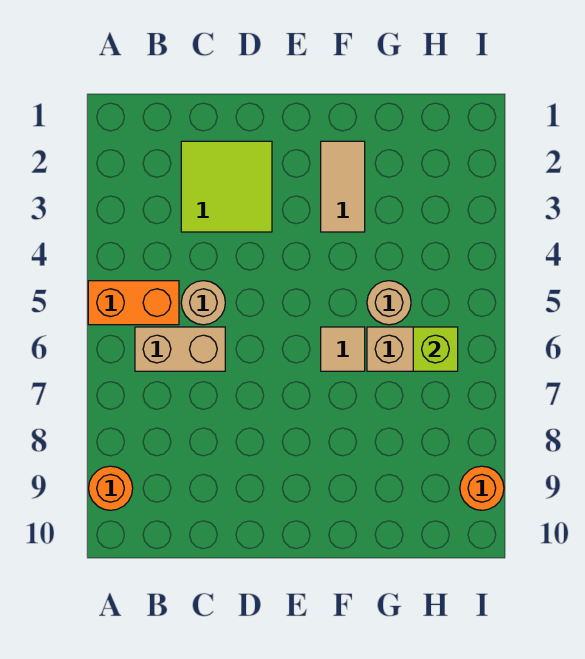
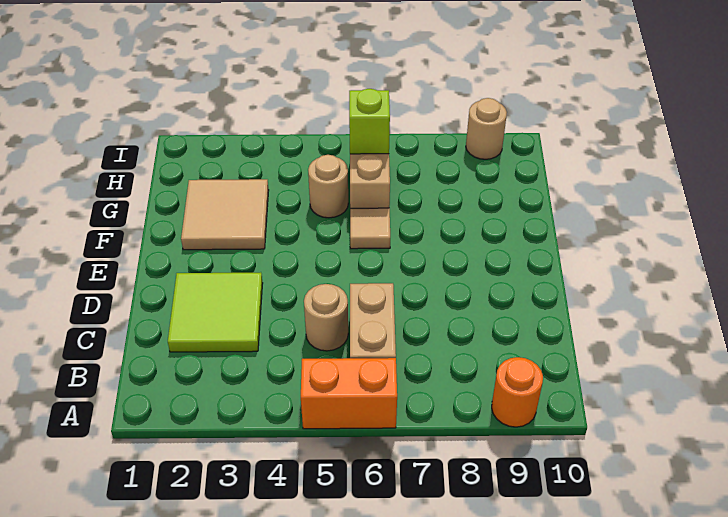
orange brick A5:B5 level 1 -> orange brick A5:A6 level 1
tan tile F2:F3 level 1 -> tan tile F2:G3 level 1
orange round brick I9 level 1 -> tan round brick I9 level 1

